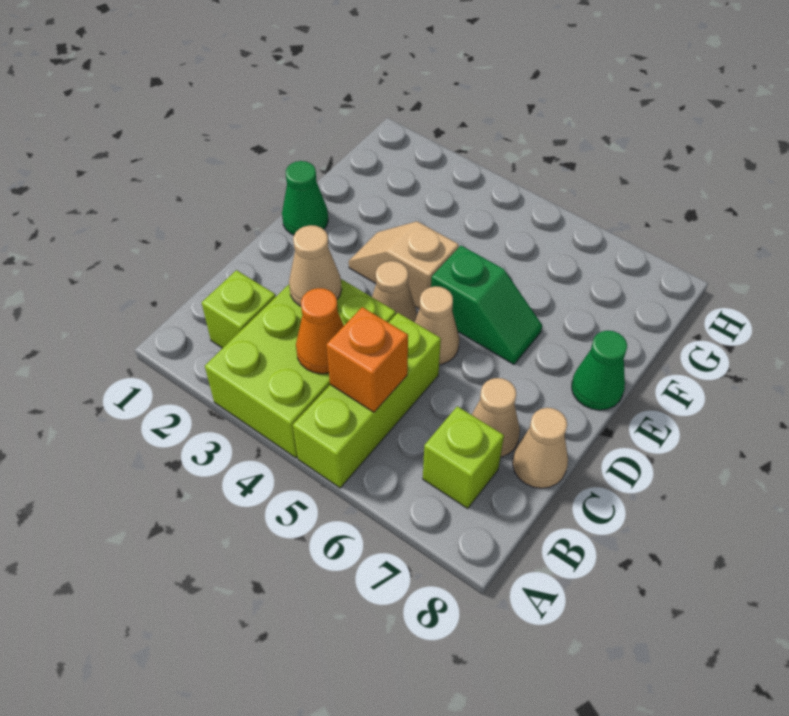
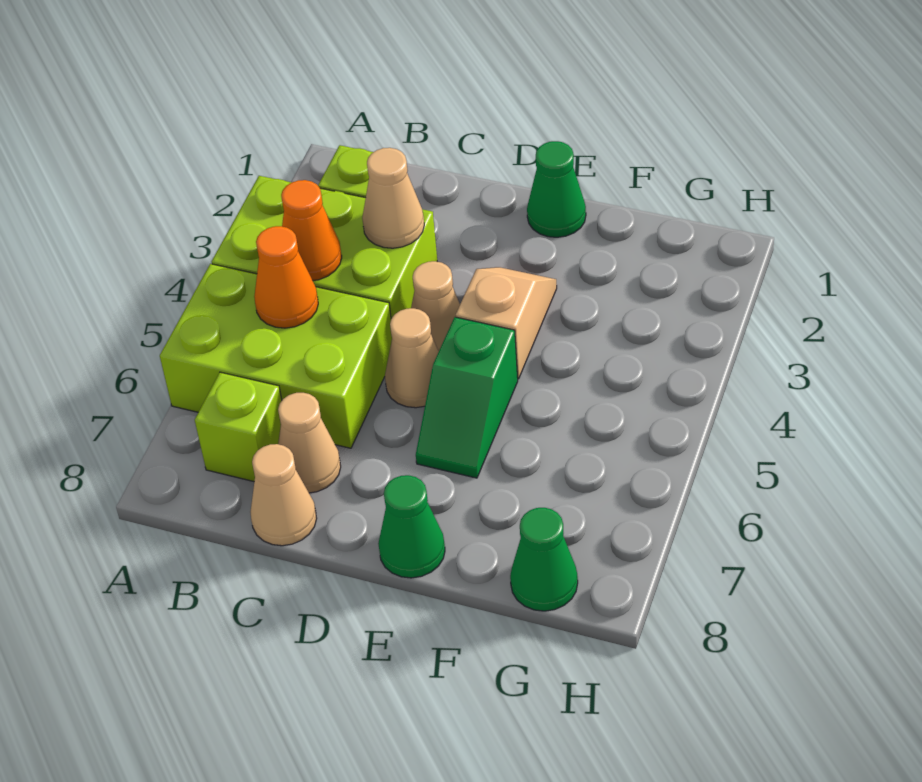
lime brick A5:C5 level 1 -> lime brick A5:C6 level 1
orange brick B5 level 2 -> orange cone B5 level 2
none -> green cone G8 level 1

